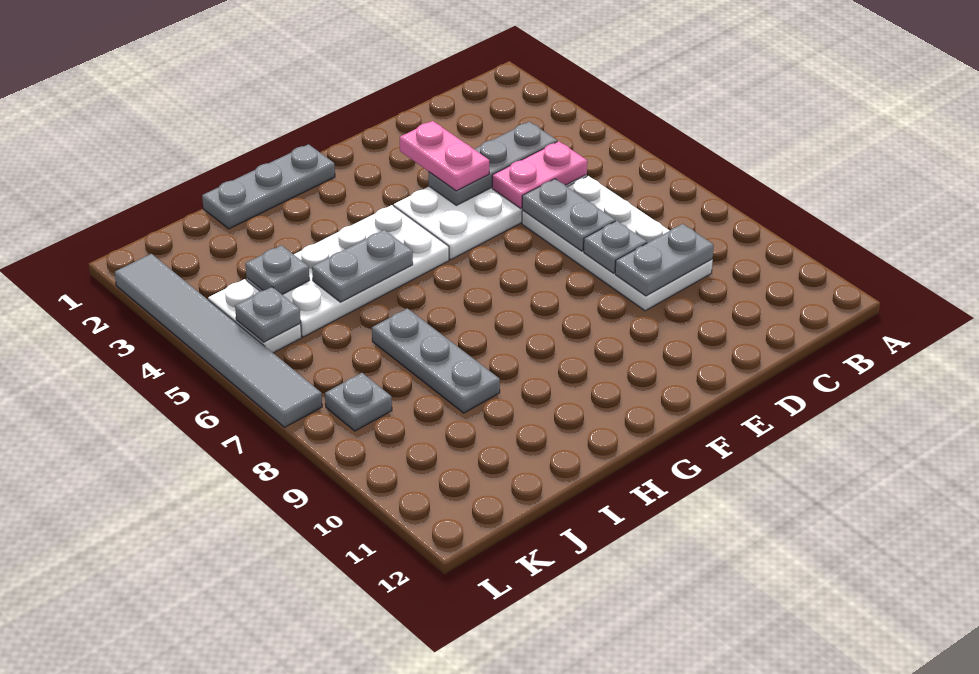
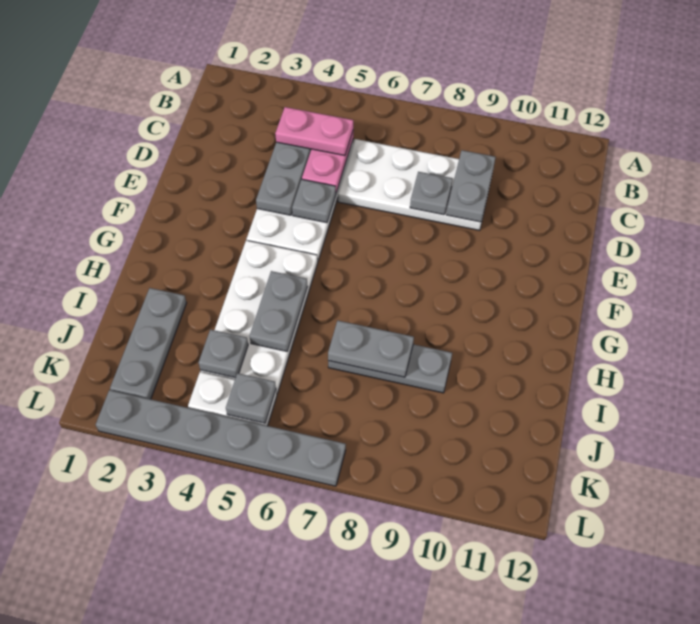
grey plate D6:D7 level 2 -> grey plate I7:I8 level 2
pink plate E3:E4 level 3 -> pink plate C4:C5 level 3
grey plate G1:I1 level 1 -> grey plate I2:K2 level 1
grey plate K8 level 1 -> grey plate E5 level 2
grey tile L2:L7 level 1 -> grey plate L2:L7 level 1

